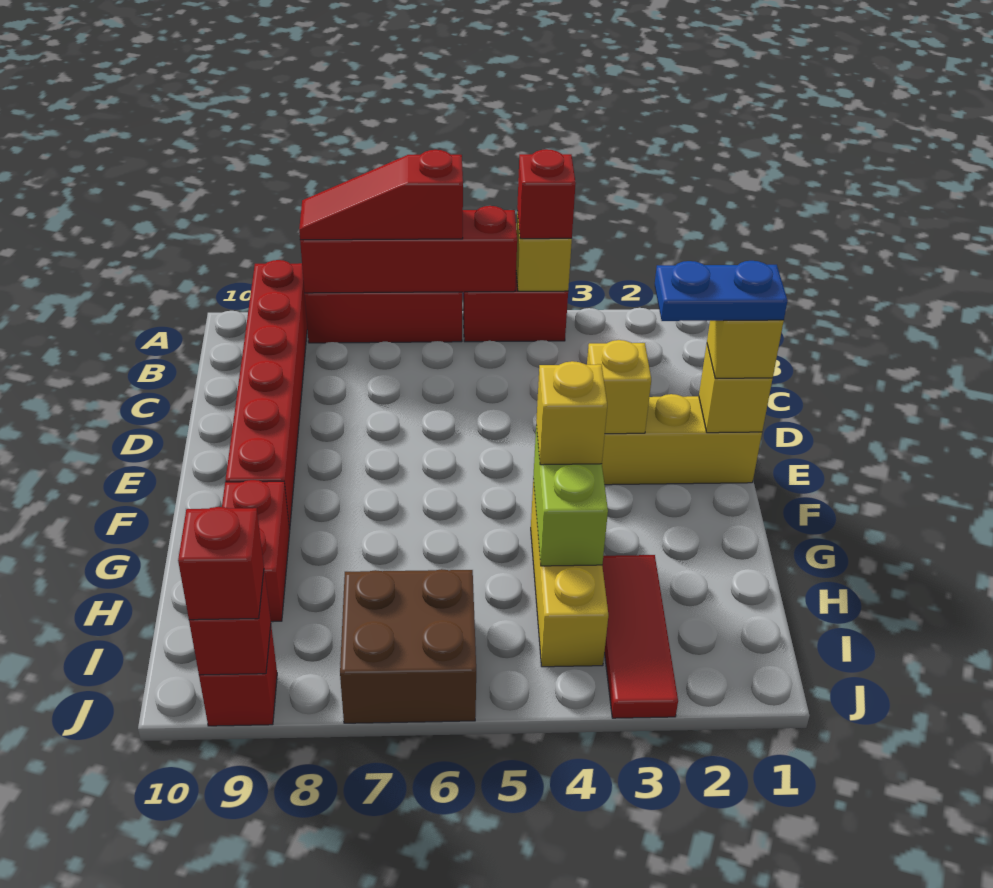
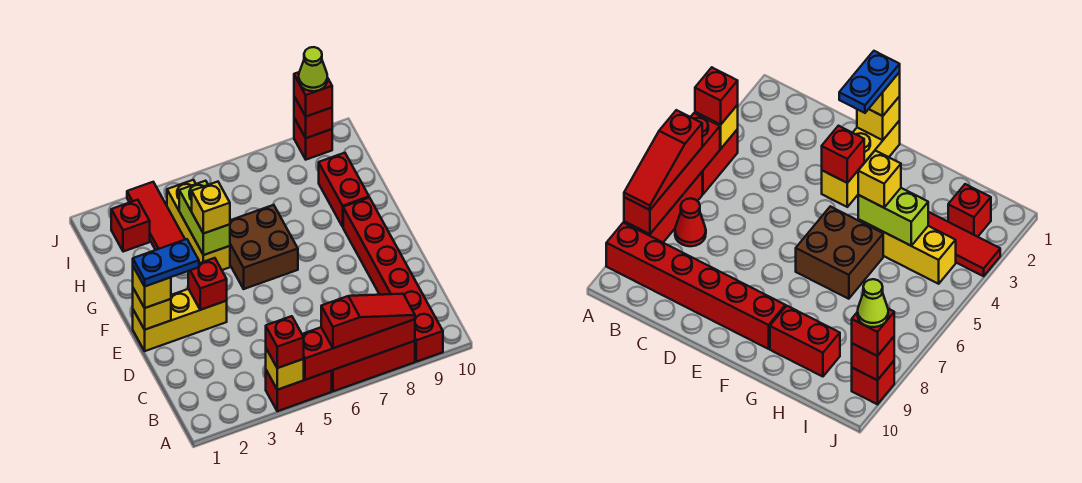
none -> red cone B7 level 1
yellow brick E3 level 2 -> red brick E3 level 2
none -> red brick I2 level 1
brown brick I6:J7 level 1 -> brown brick F5:G6 level 1
none -> lime cone J9 level 4

